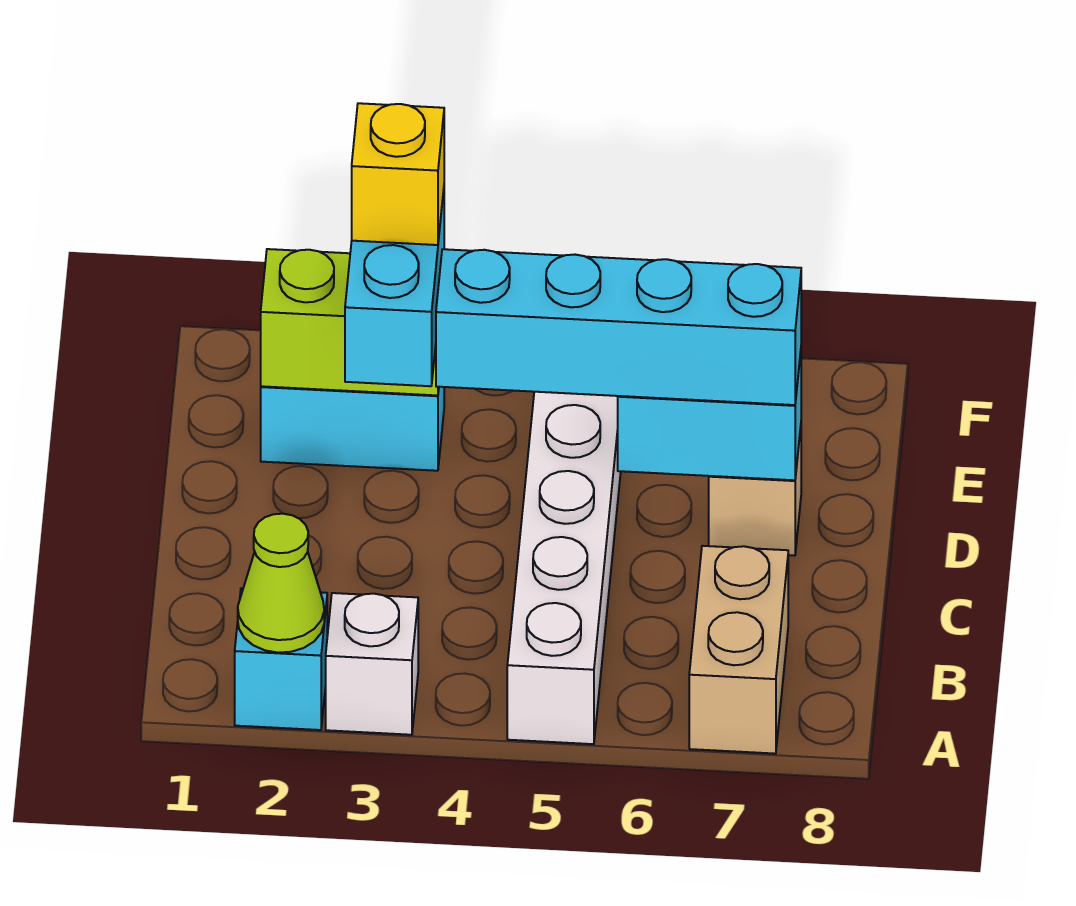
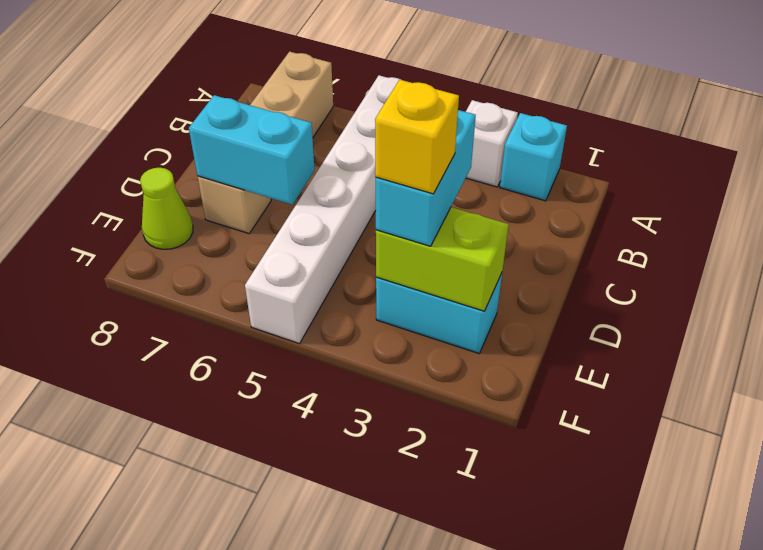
lime cone A2 level 2 -> lime cone E8 level 1
cyan brick D4:D7 level 3 -> none

